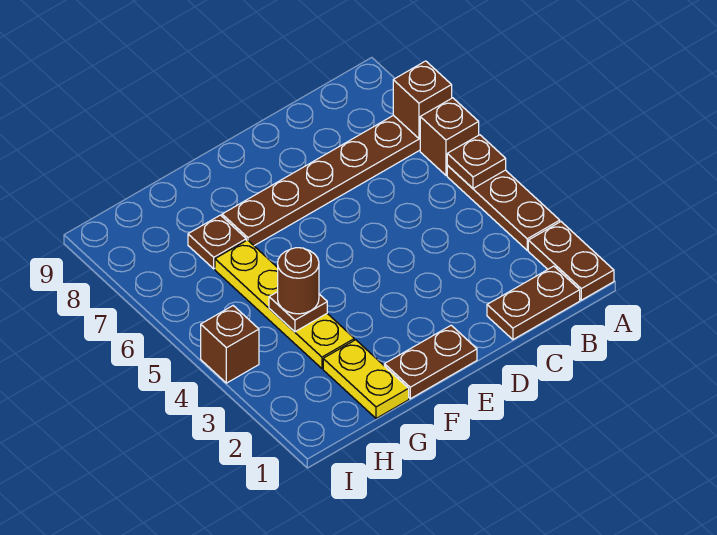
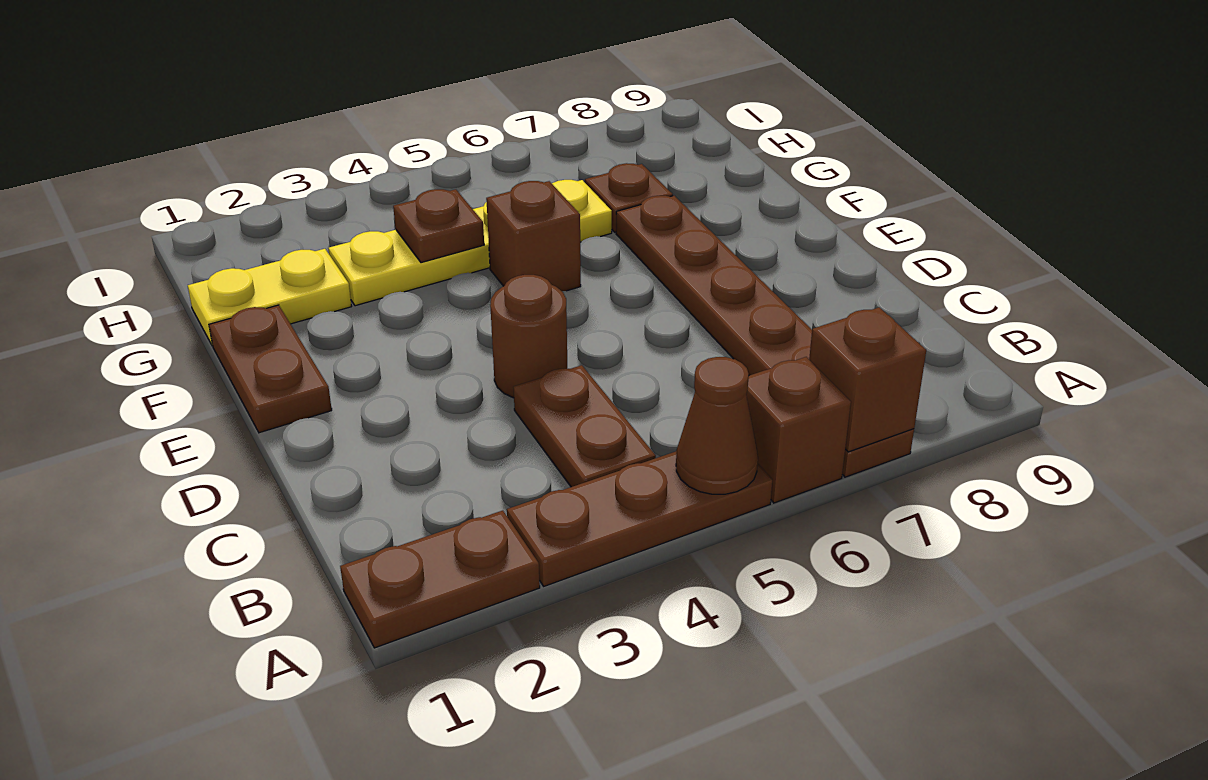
brown plate A5 level 2 -> brown cone A5 level 2
brown plate B1:C1 level 1 -> brown plate B4:C4 level 1
brown round brick G4 level 3 -> brown round brick D4 level 1
brown brick I4 level 1 -> brown brick F5 level 1

